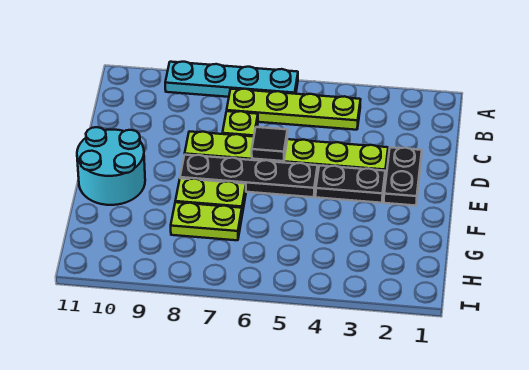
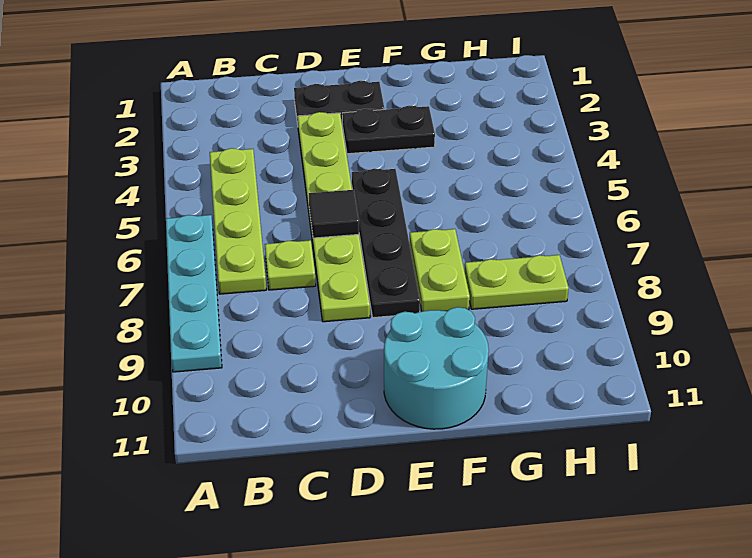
black plate E3:E4 level 1 -> black plate E3:F3 level 1
lime plate G7:G8 level 1 -> lime plate G8:H8 level 1

